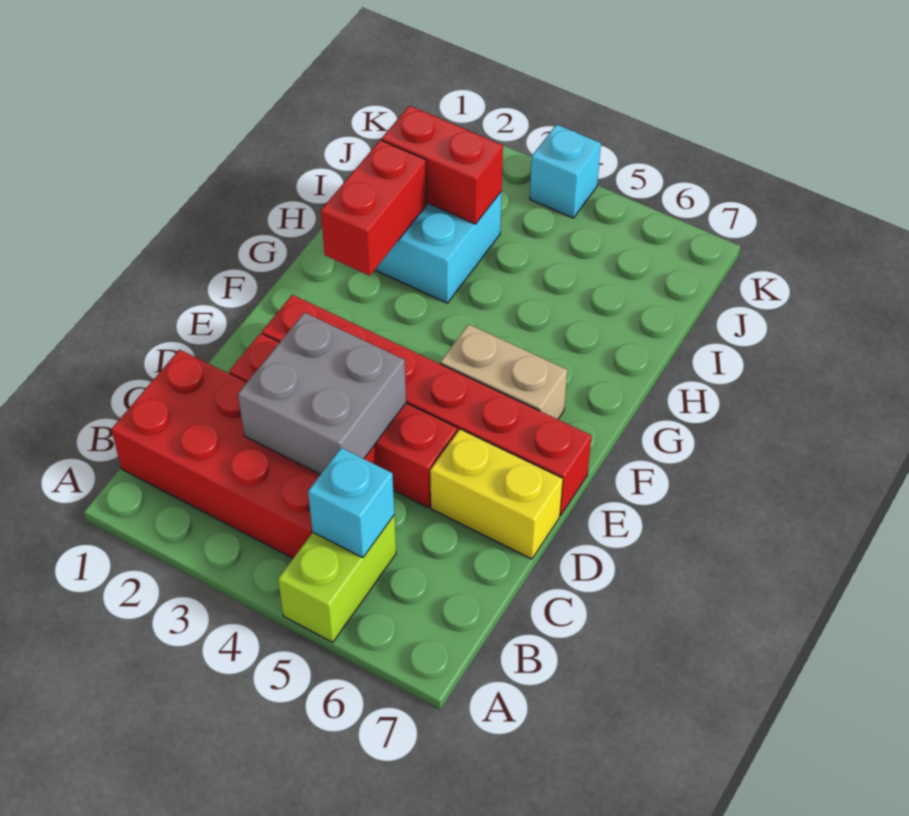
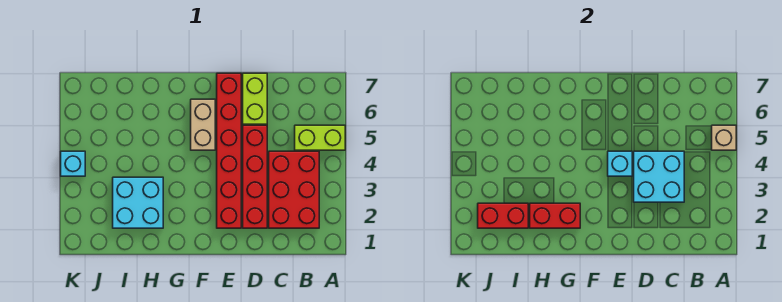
none -> tan brick A5 level 2
red brick B1:C4 level 1 -> red brick B2:C4 level 1
cyan brick B5 level 2 -> cyan brick E4 level 2
grey brick C3:D4 level 2 -> cyan brick C3:D4 level 2
yellow brick D6:D7 level 1 -> lime brick D6:D7 level 1
red brick I2:I3 level 2 -> red brick I2:J2 level 2

